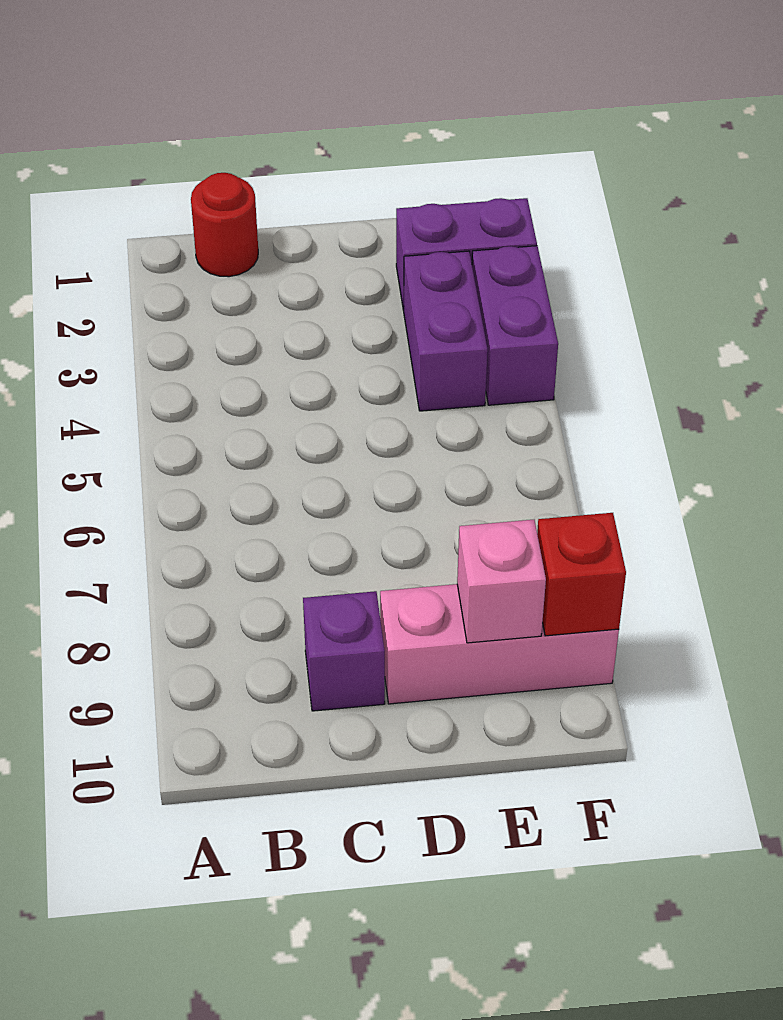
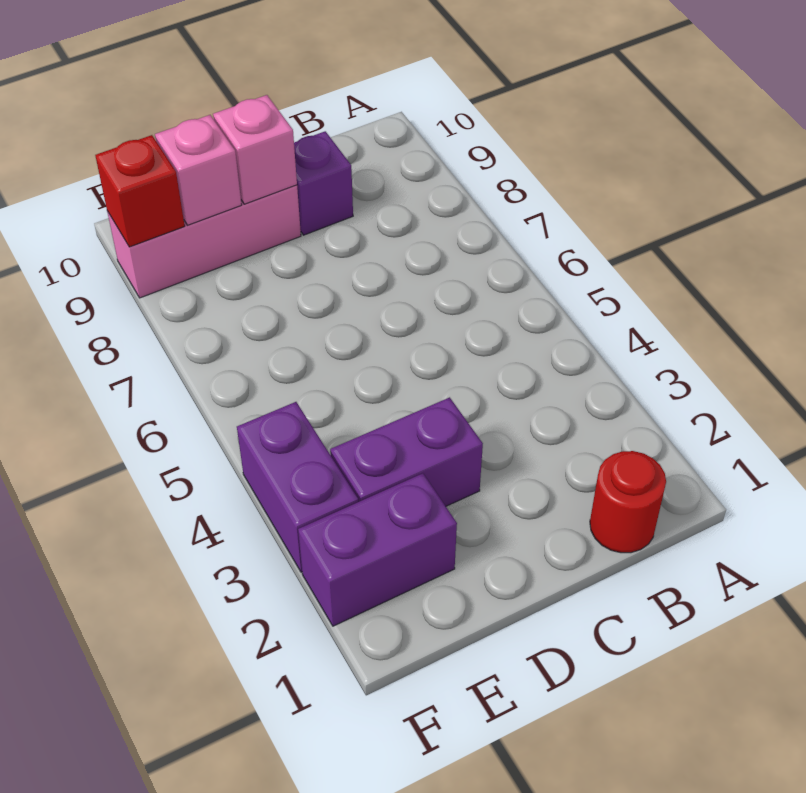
none -> pink brick D9 level 2
purple brick E3:E4 level 1 -> purple brick D3:E3 level 1

